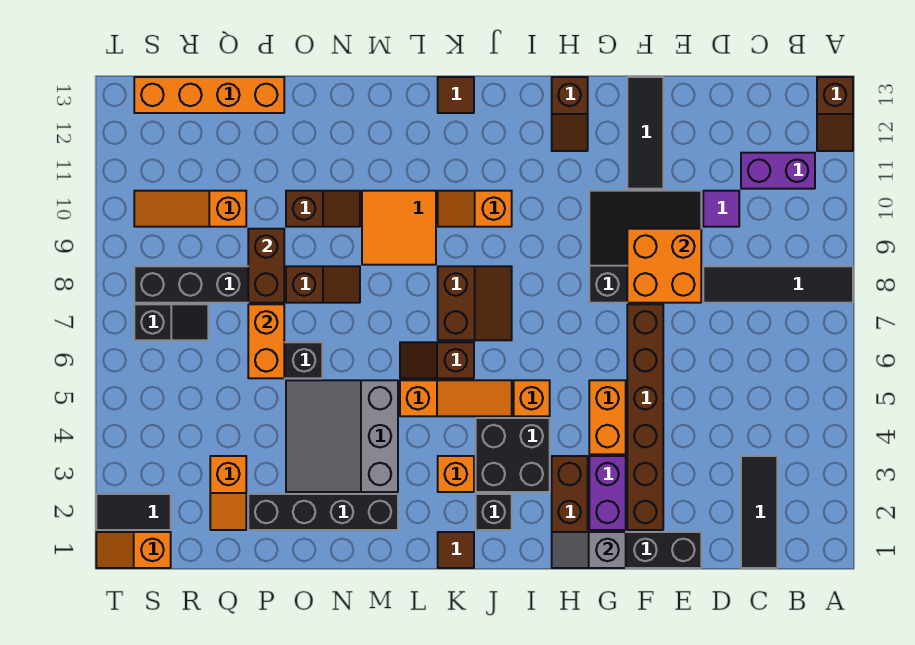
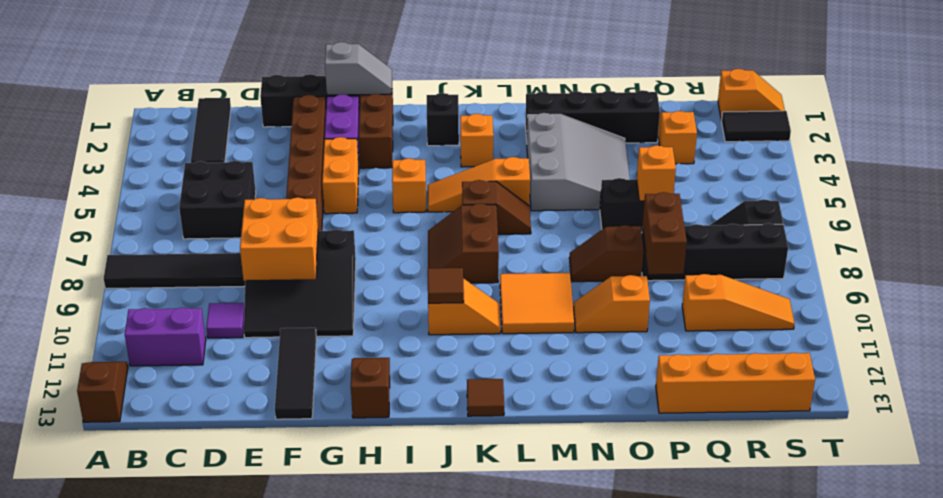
black brick I3:J4 level 1 -> black brick C5:D6 level 1
brown tile K1 level 1 -> brown tile J10 level 2
brown slope N10:O10 level 1 top O -> orange slope N10:O10 level 1 top O
orange brick P6:P7 level 2 -> orange brick P6 level 2

